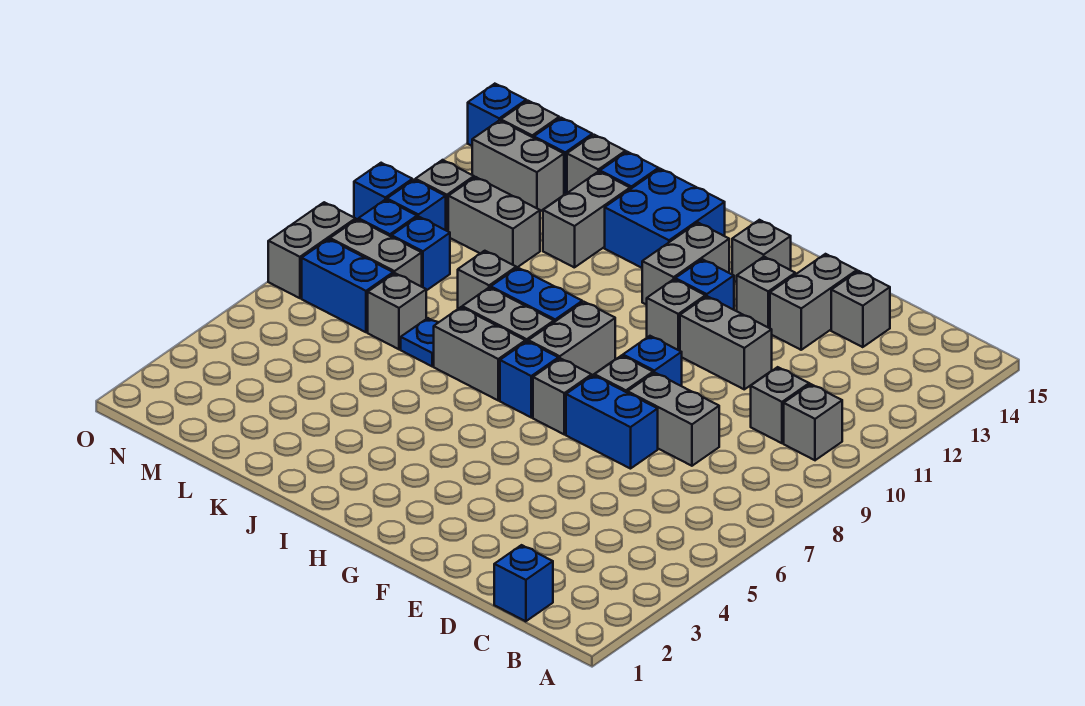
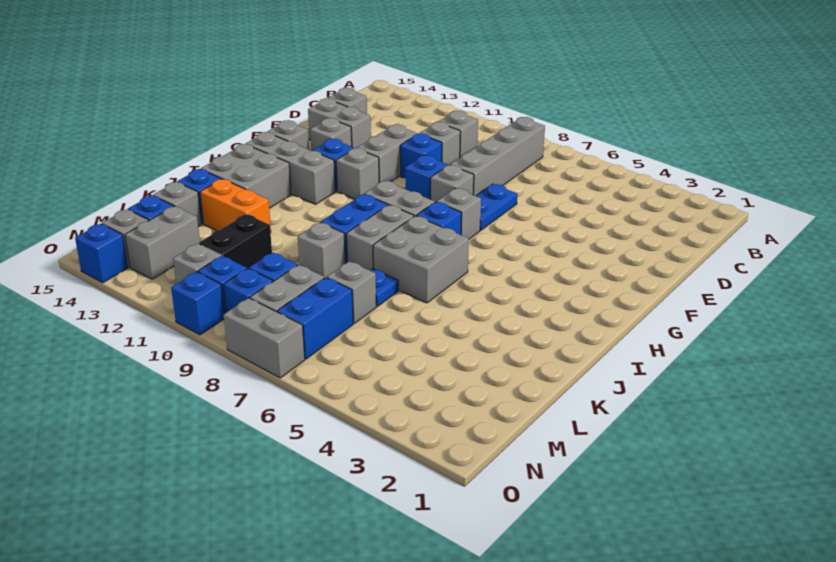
grey brick B10 level 1 -> grey brick D10 level 1
blue brick C1 level 1 -> blue brick E10 level 1
grey brick D8:E8 level 1 -> grey brick B8:E8 level 1
blue brick E7:F7 level 1 -> blue plate E7:F7 level 1
grey brick H12:H13 level 1 -> grey brick H12:H14 level 1
grey brick I7:J7 level 1 -> grey brick I6:J7 level 1
blue brick I13:J14 level 1 -> grey brick I13:J14 level 1
grey brick K12:K13 level 1 -> orange brick K12:K13 level 1
grey brick L11:M11 level 1 -> black brick L11:M11 level 1

